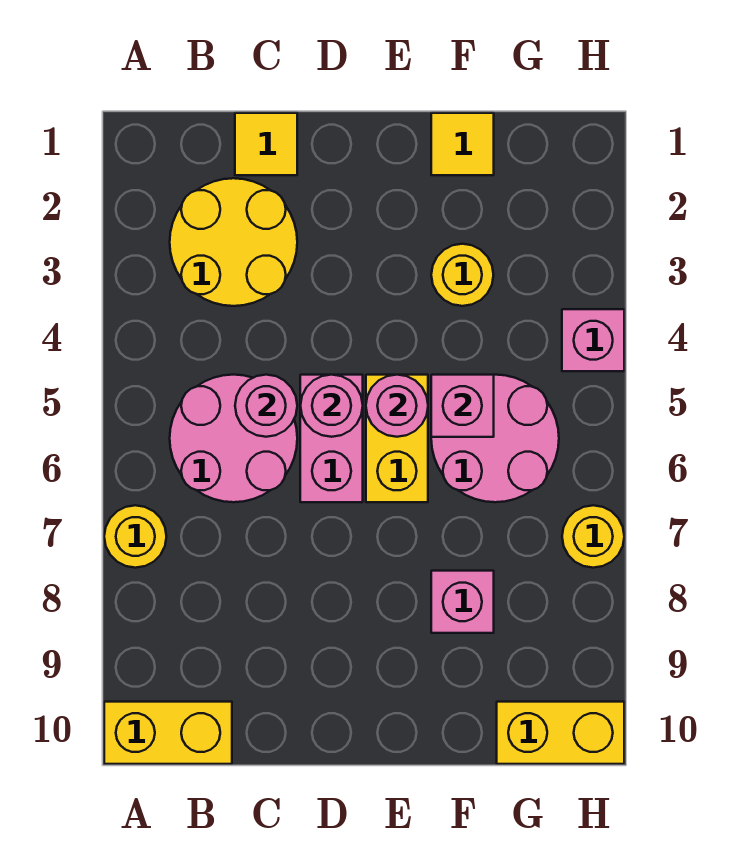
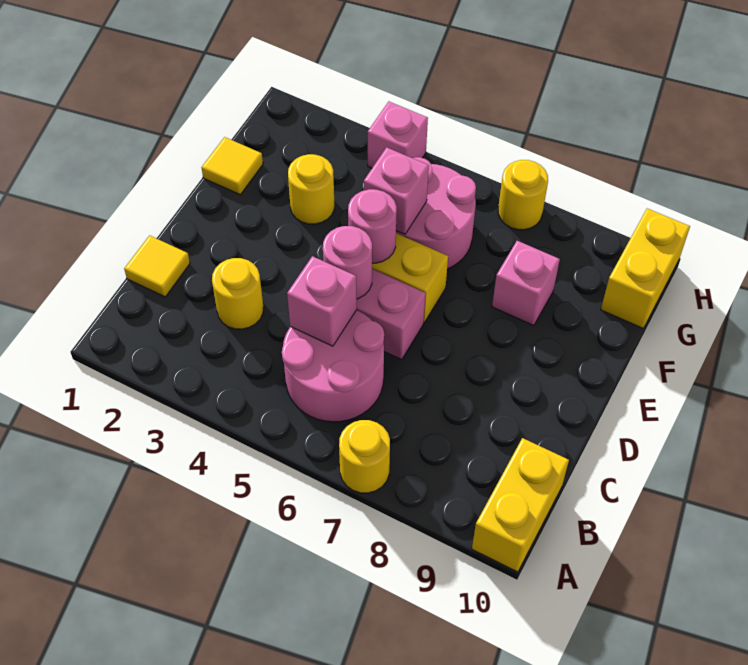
yellow round brick B2:C3 level 1 -> yellow round brick C3 level 1
pink round brick C5 level 2 -> pink brick C5 level 2

